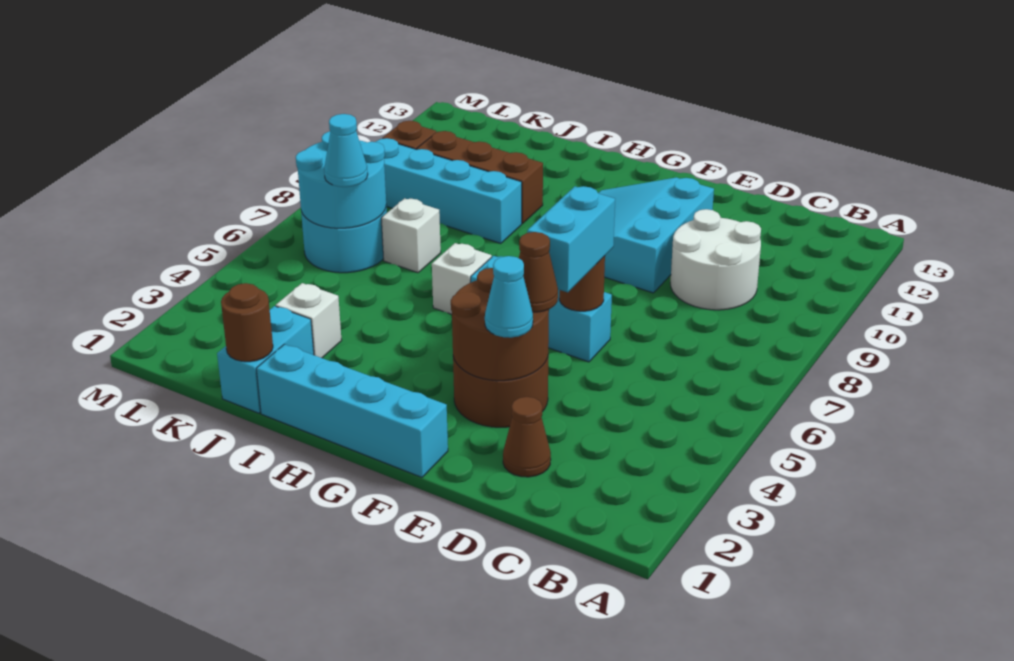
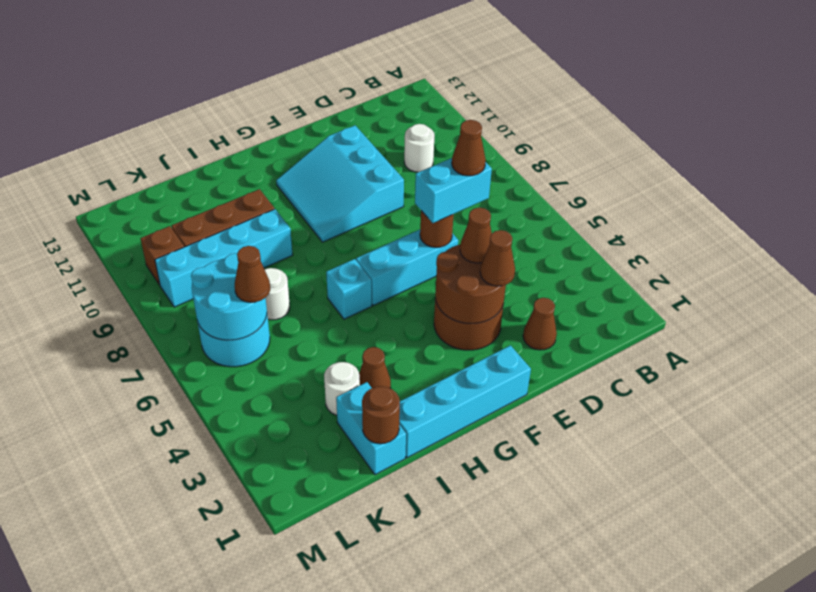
white round brick C9:D10 level 1 -> white round brick C10 level 1
none -> brown cone D6 level 4
cyan cone E3 level 3 -> brown cone E3 level 3
cyan brick E5:E6 level 3 -> cyan brick D6:E6 level 3
white brick H6 level 1 -> cyan brick H6 level 1
none -> brown cone I3 level 1
white brick J3 level 1 -> white round brick J3 level 1
white brick J7 level 1 -> white round brick J7 level 1
cyan cone K6 level 3 -> brown cone K6 level 3

